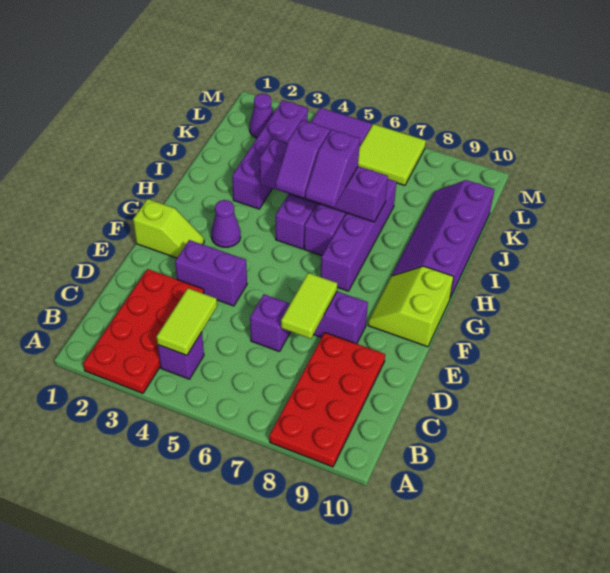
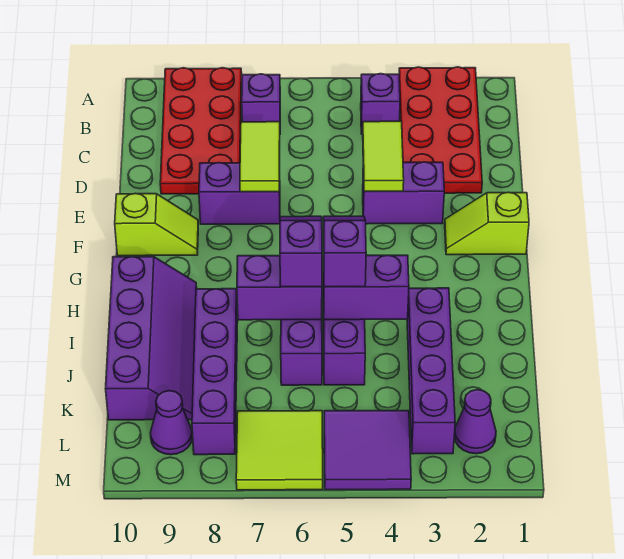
lime tile B4:C4 level 2 -> lime tile D4:E4 level 2
purple brick D6 level 1 -> purple brick B7 level 1
lime slope F9:G10 level 1 top 10 -> lime slope F9:F10 level 1 top 10
purple cone G3 level 1 -> purple cone L9 level 1
purple brick G7:J7 level 1 -> purple brick I8:L8 level 1

